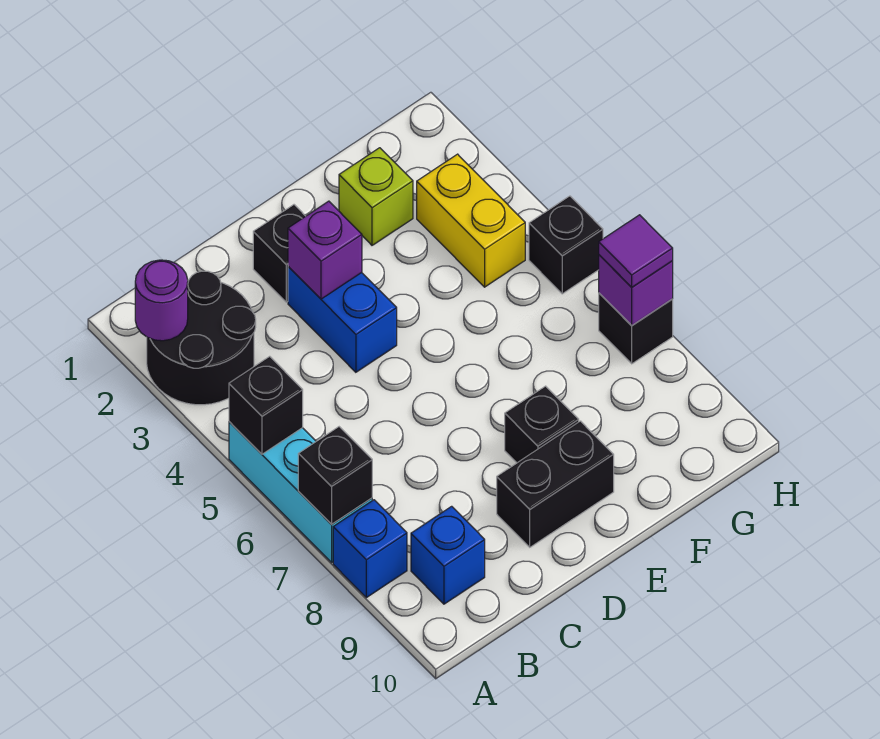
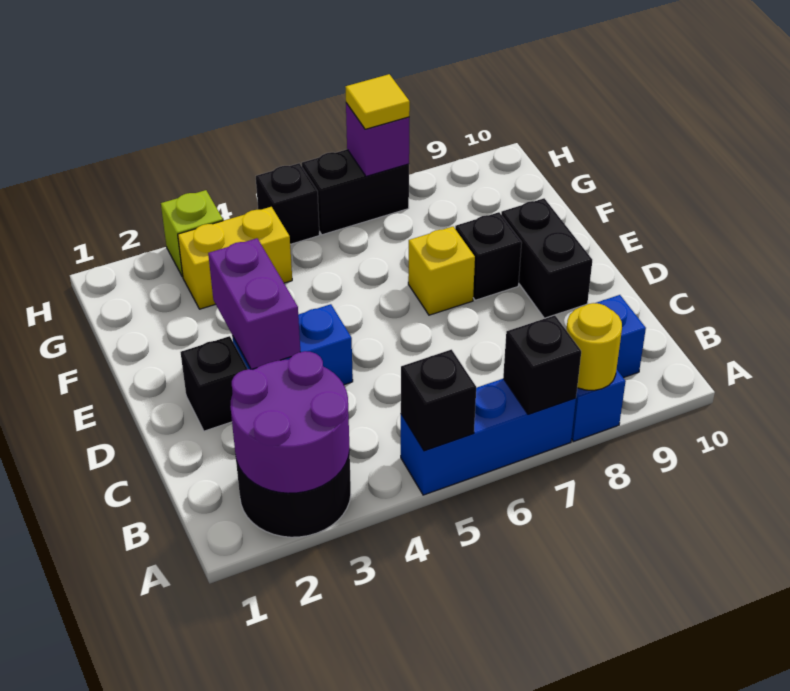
purple round brick A2 level 2 -> purple round brick A2:B3 level 2
cyan brick A5:A7 level 1 -> blue brick A5:A7 level 1
none -> yellow round brick A8 level 2
purple brick D3 level 2 -> purple brick D3:E3 level 2
none -> yellow brick E7 level 1
lime brick F2 level 1 -> lime brick H3 level 1
black brick H7 level 1 -> black brick H6:H7 level 1
purple tile H7 level 3 -> yellow tile H7 level 3

